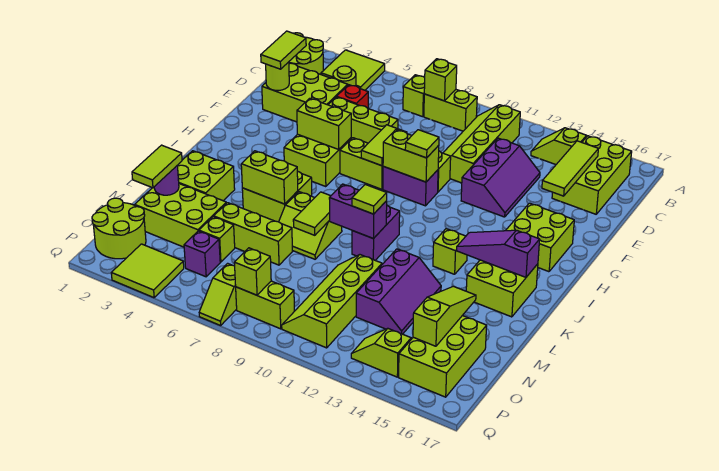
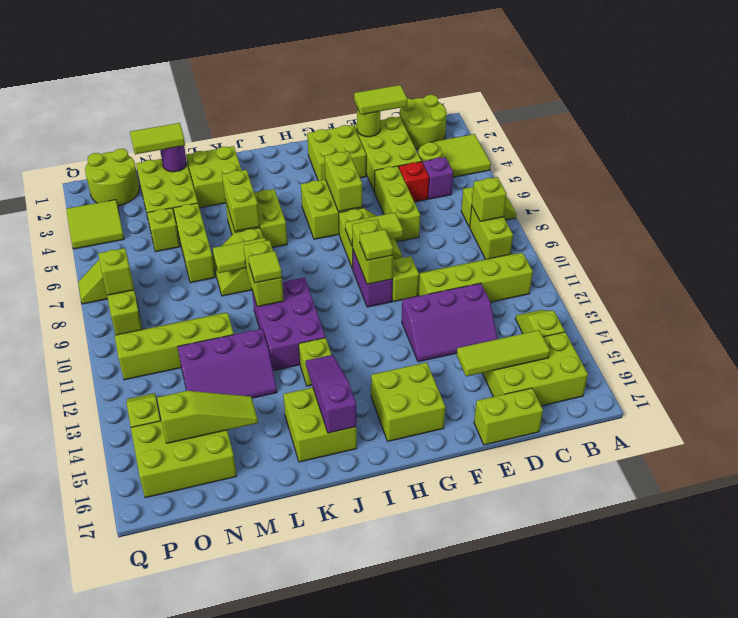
none -> lime brick D17:E17 level 1
none -> lime brick F2:G3 level 1
purple brick J10:K10 level 1 -> purple brick J10:K12 level 1
purple brick K9:K10 level 2 -> lime brick K9:K10 level 2
purple brick O5 level 1 -> purple brick C5 level 1

